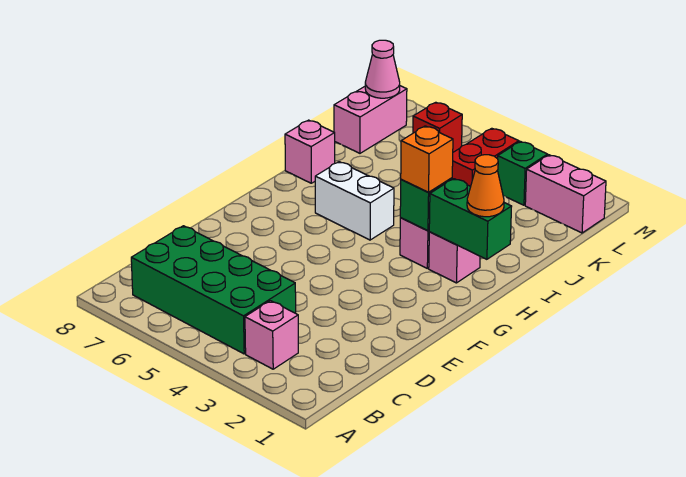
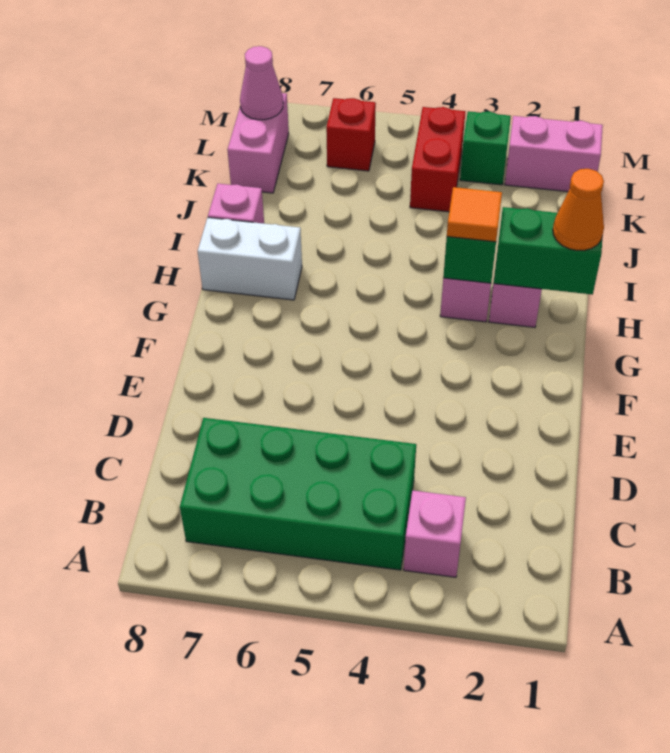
orange brick H3 level 3 -> orange tile H3 level 3
white brick H5:H6 level 1 -> white brick H7:H8 level 1

